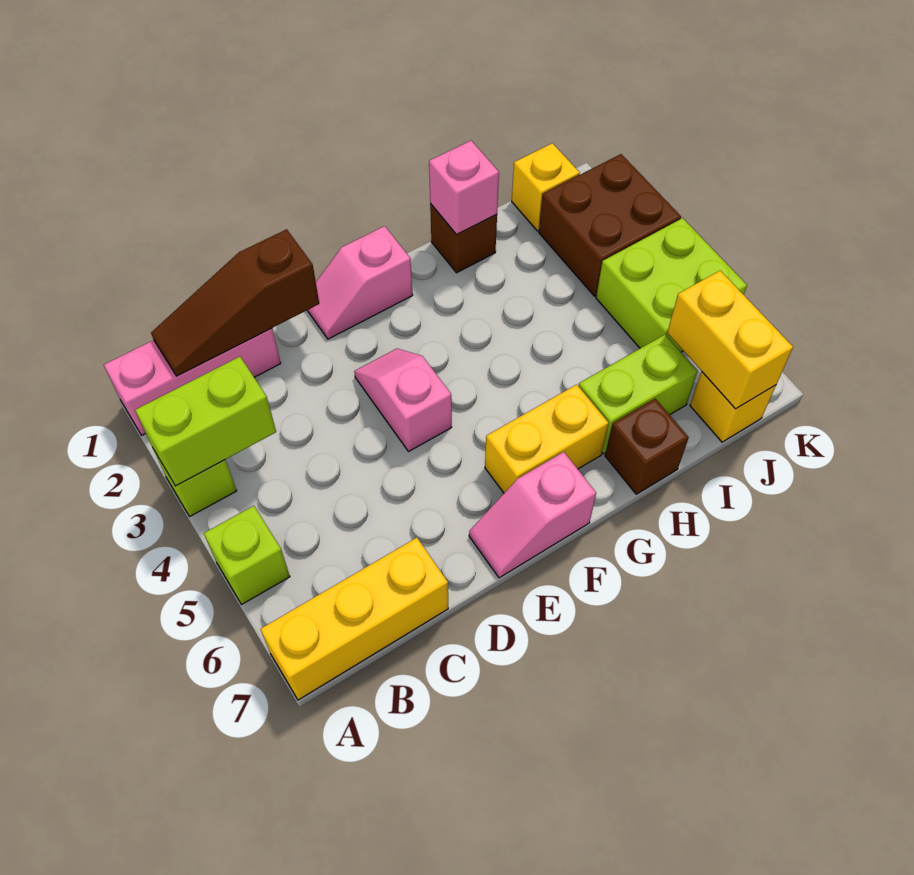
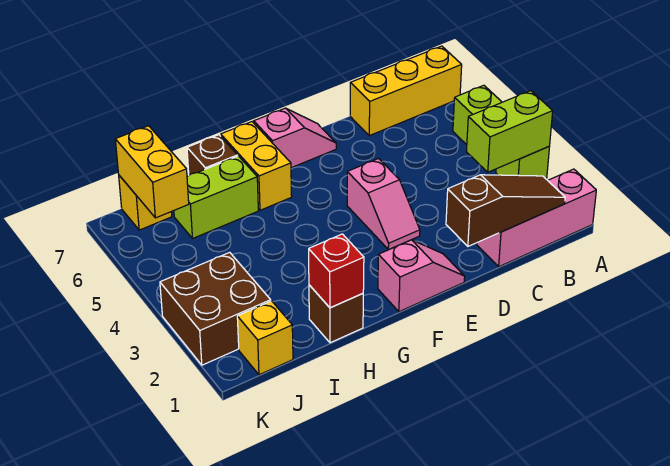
yellow brick F6:G6 level 1 -> yellow brick G6:G7 level 1
pink brick H1 level 2 -> red brick H1 level 2
lime brick J4:K5 level 1 -> none

